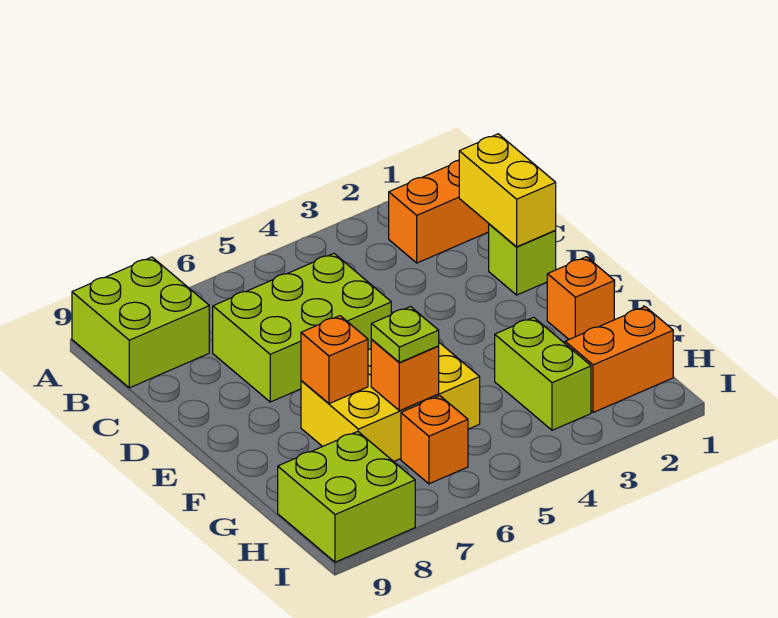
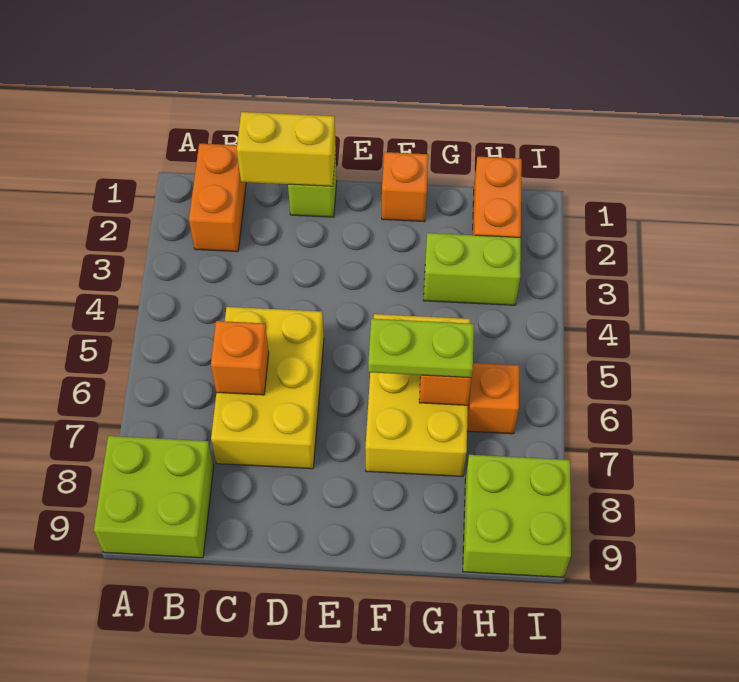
lime brick C5:D7 level 1 -> yellow brick C5:D7 level 1
orange brick F7 level 2 -> orange brick C6 level 2
lime plate G6 level 3 -> lime plate F6:G6 level 3

